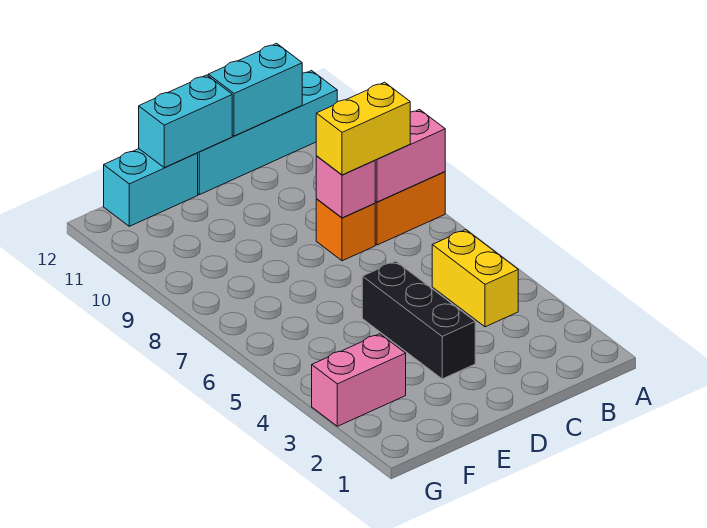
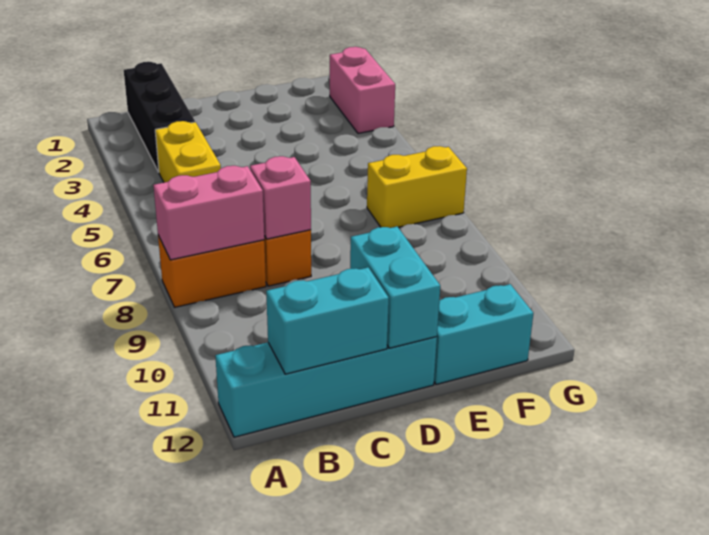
yellow brick B8:C8 level 3 -> yellow brick F7:G7 level 1
black brick D3:D5 level 1 -> black brick B1:B3 level 1
cyan brick D12:E12 level 2 -> cyan brick D11:D12 level 2
pink brick F3:G3 level 1 -> pink brick G2:G3 level 1

